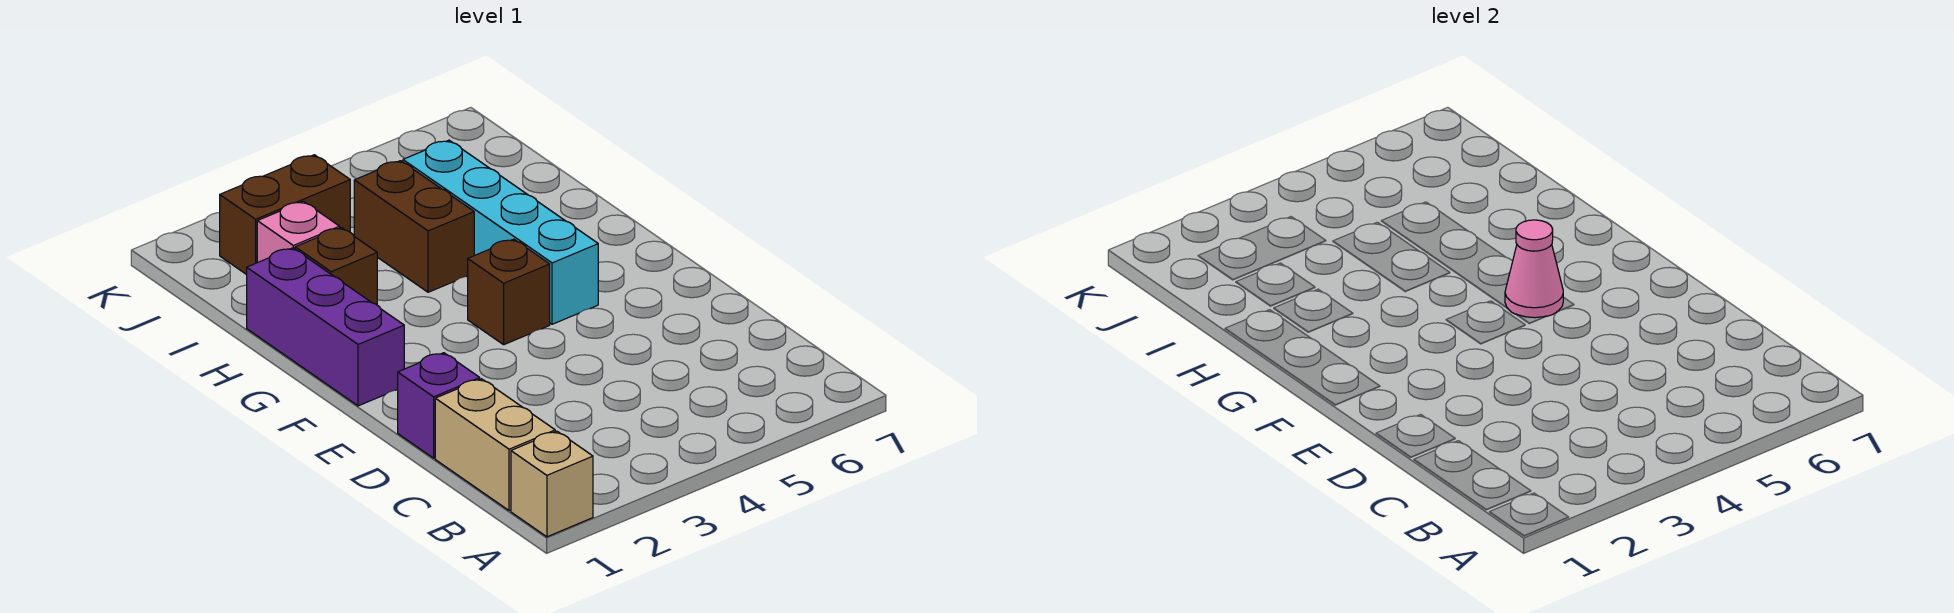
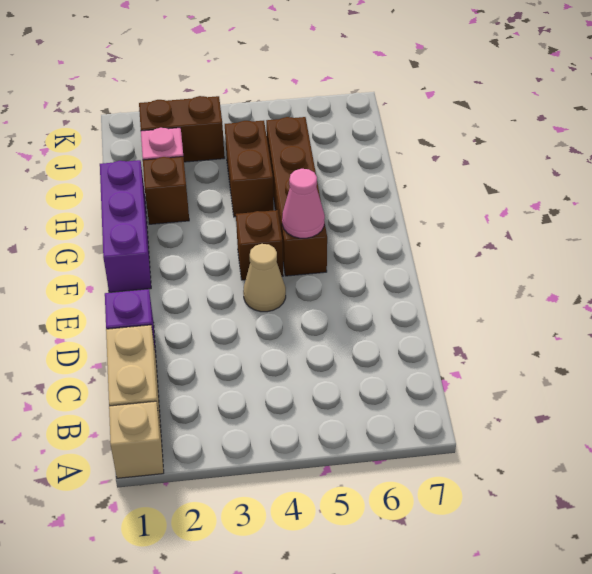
none -> tan cone E4 level 1
cyan brick F5:I5 level 1 -> brown brick F5:I5 level 1

